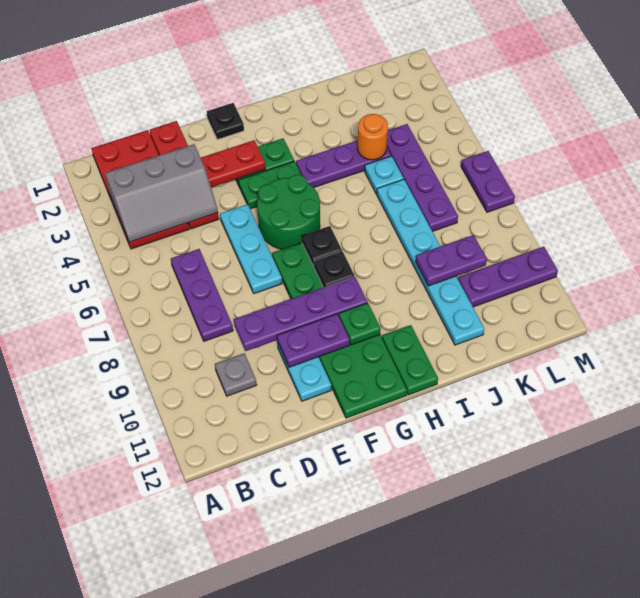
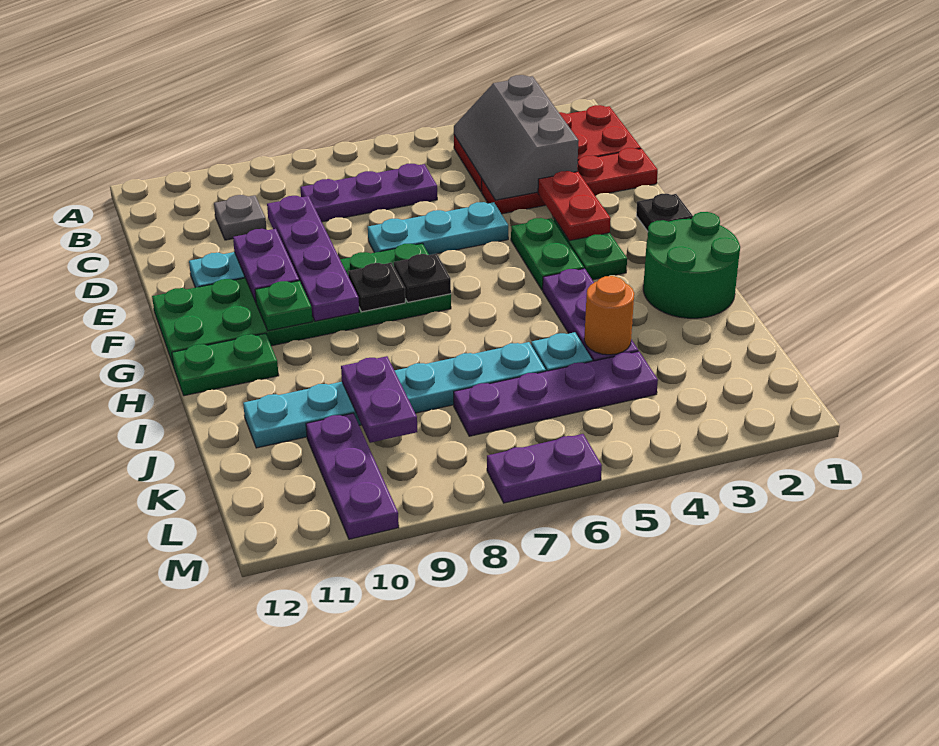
green round brick F5:G6 level 1 -> green round brick H1:I2 level 1

